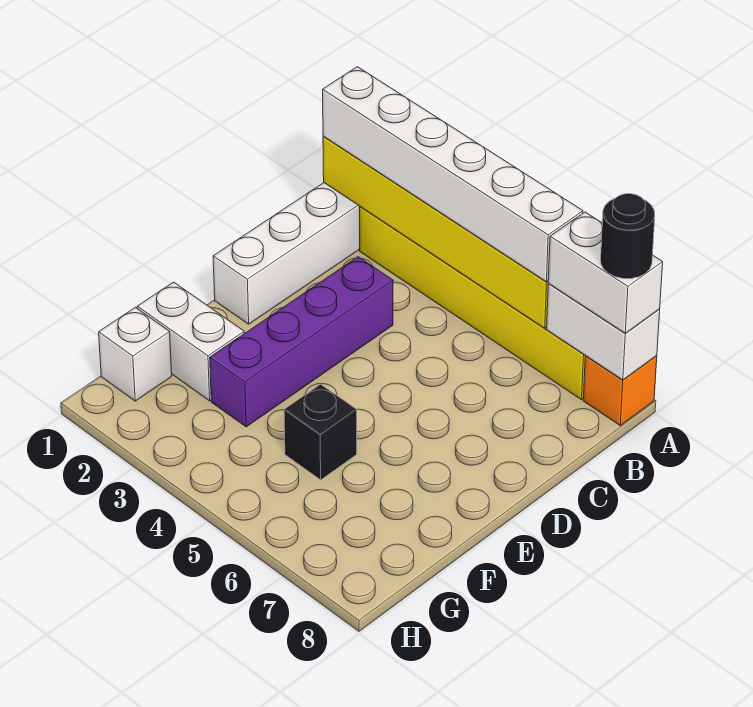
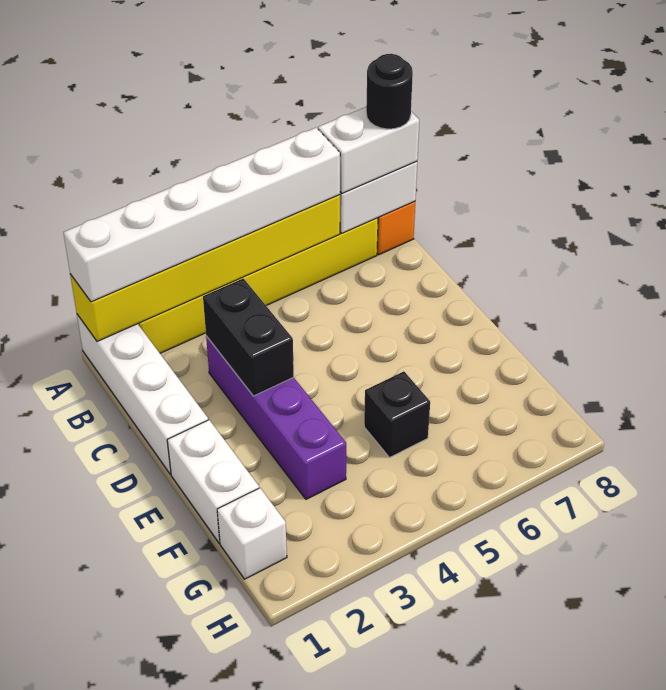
none -> black brick C3:D3 level 2
white brick F1:F2 level 1 -> white brick E1:F1 level 1

